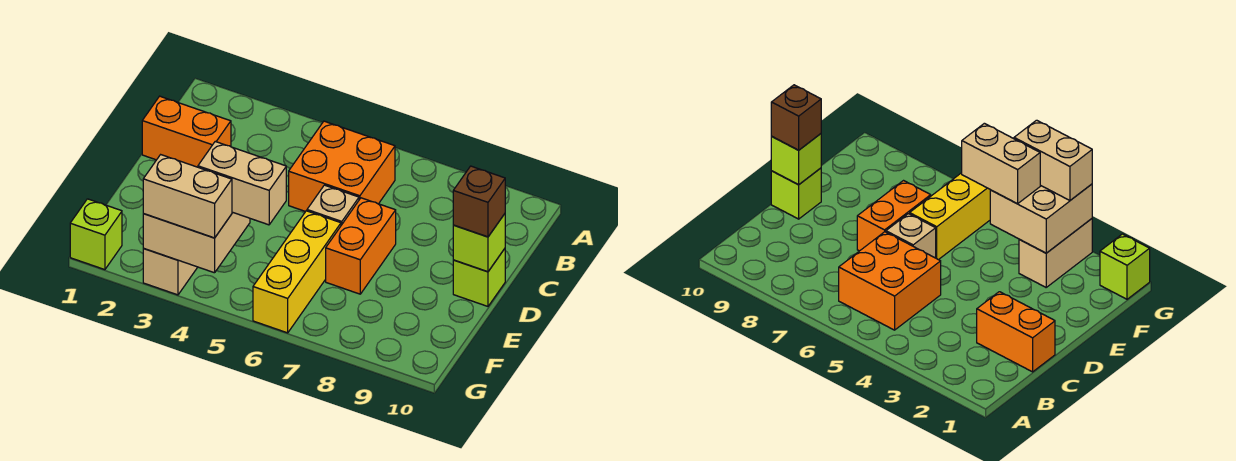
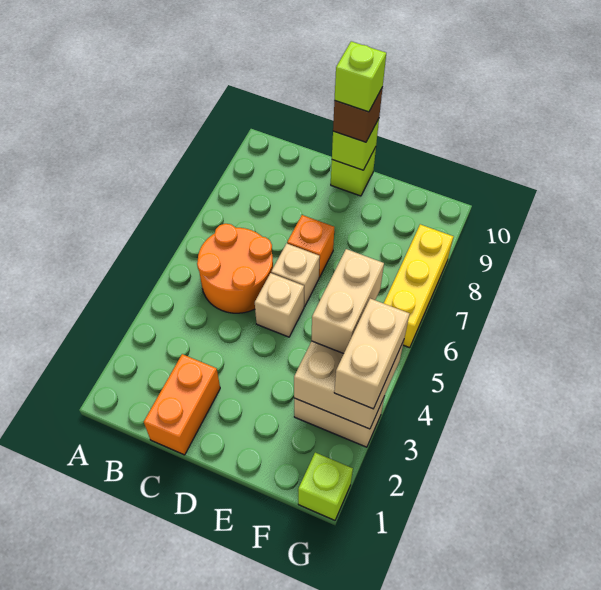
orange brick B5:C6 level 1 -> orange round brick B5:C6 level 1
none -> tan brick D5 level 1
orange brick D7:E7 level 1 -> orange brick D7 level 1
none -> lime brick D10 level 4
yellow brick E6:G6 level 1 -> yellow brick G6:G8 level 1

